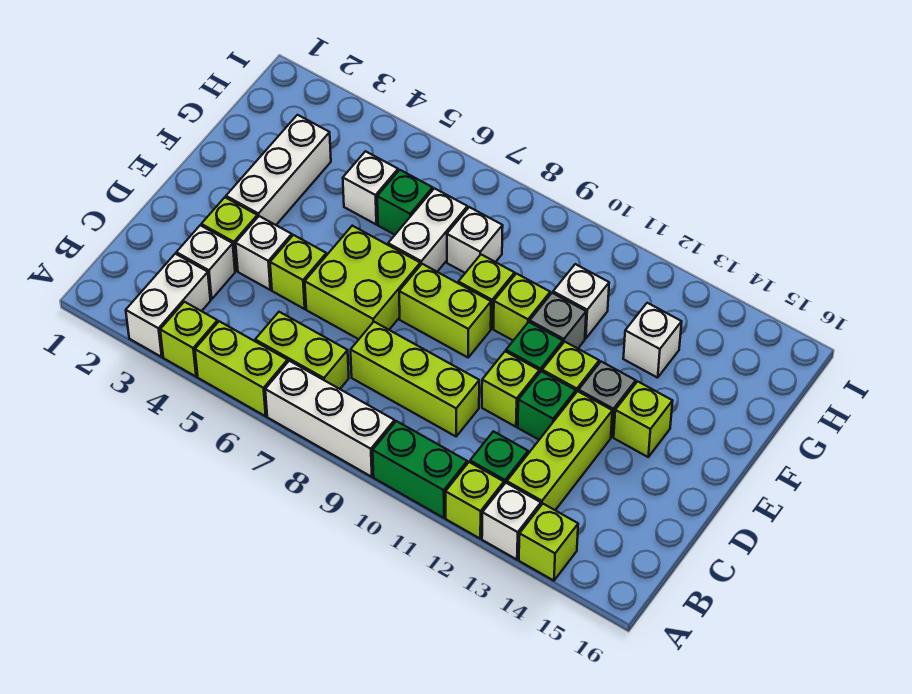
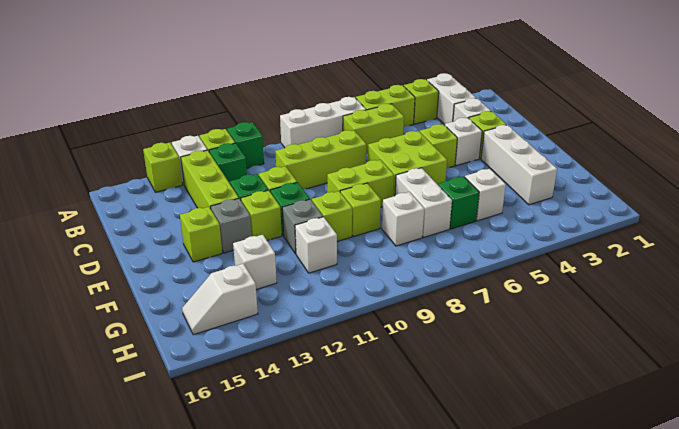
green brick A10:A11 level 1 -> green brick A11 level 1
none -> white slope H14:H15 level 1 top 14

